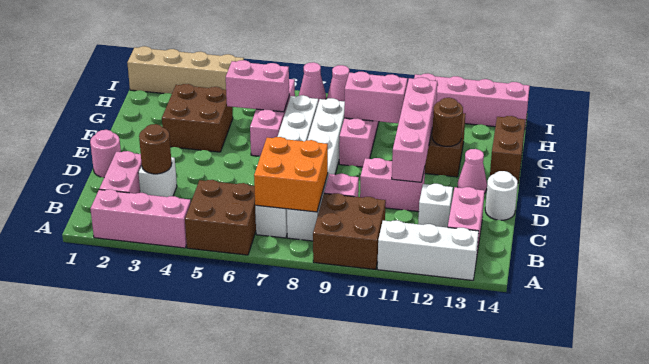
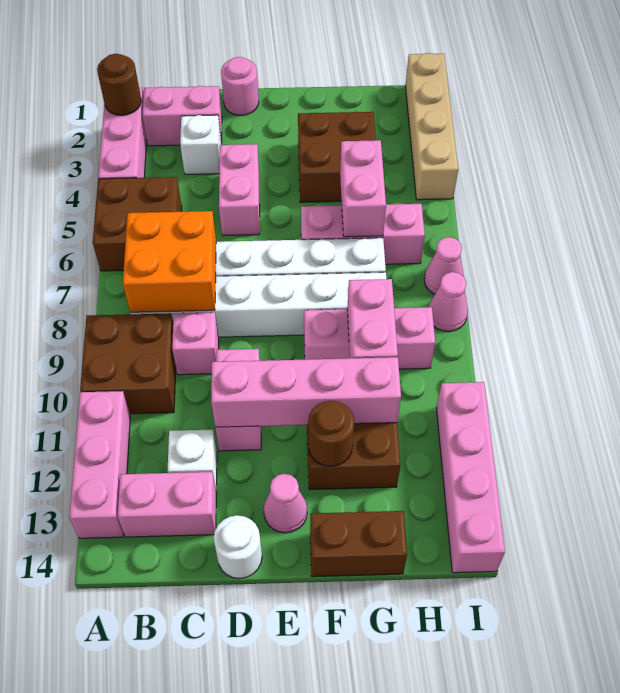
white brick A11:A13 level 1 -> pink brick A11:A13 level 1
brown round brick C3 level 2 -> brown round brick A2 level 2
none -> pink brick D4:D5 level 1

